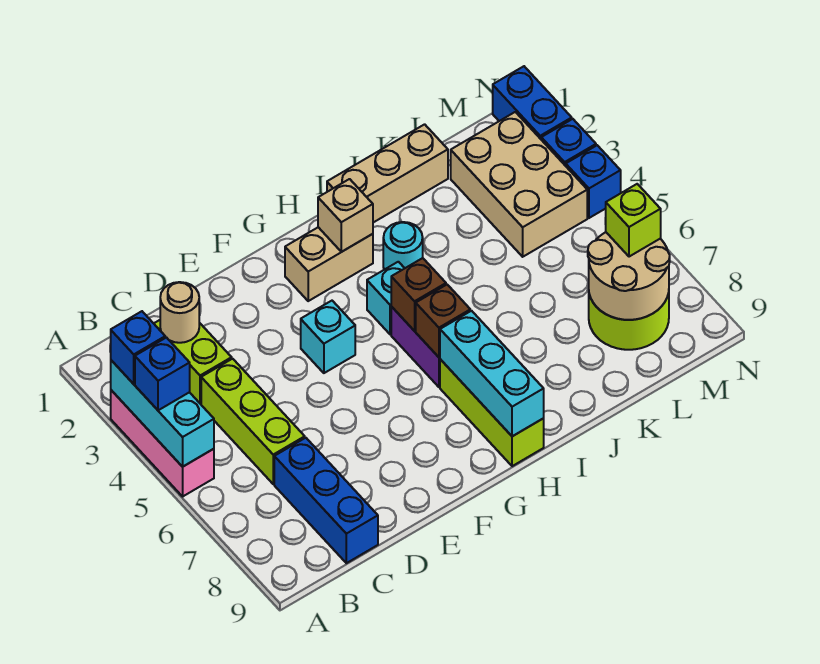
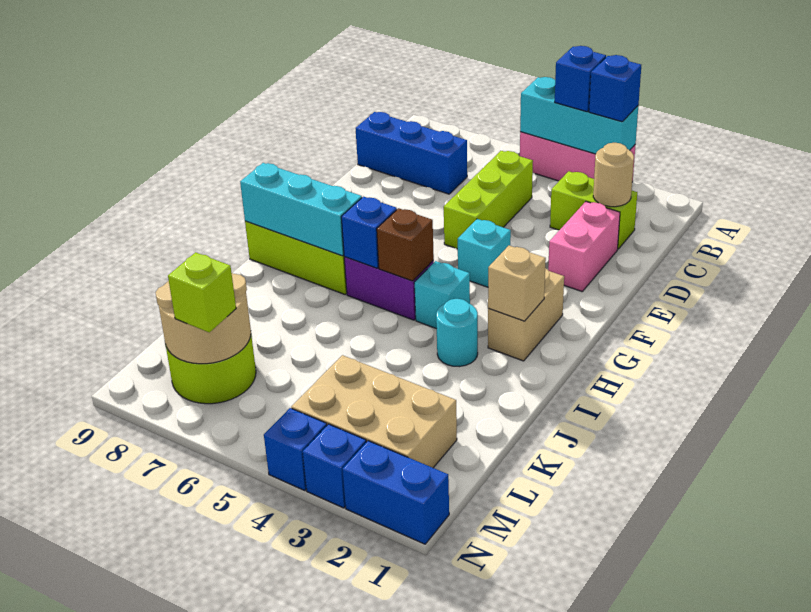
lime brick C4:C6 level 1 -> lime brick C5:E5 level 1
none -> pink brick D2:E2 level 1
brown brick H6 level 2 -> blue brick H6 level 2
tan brick I1:K1 level 1 -> none

